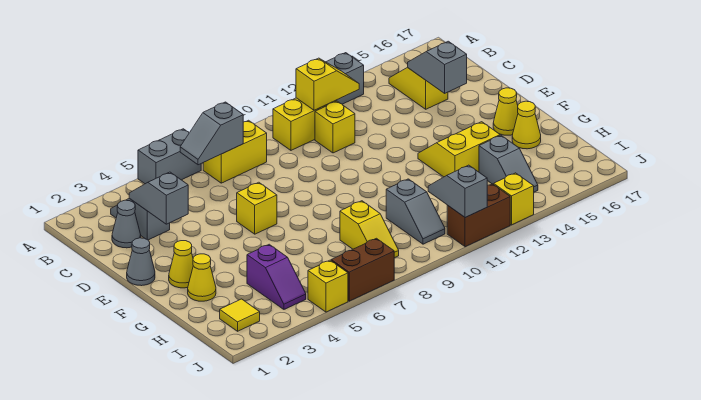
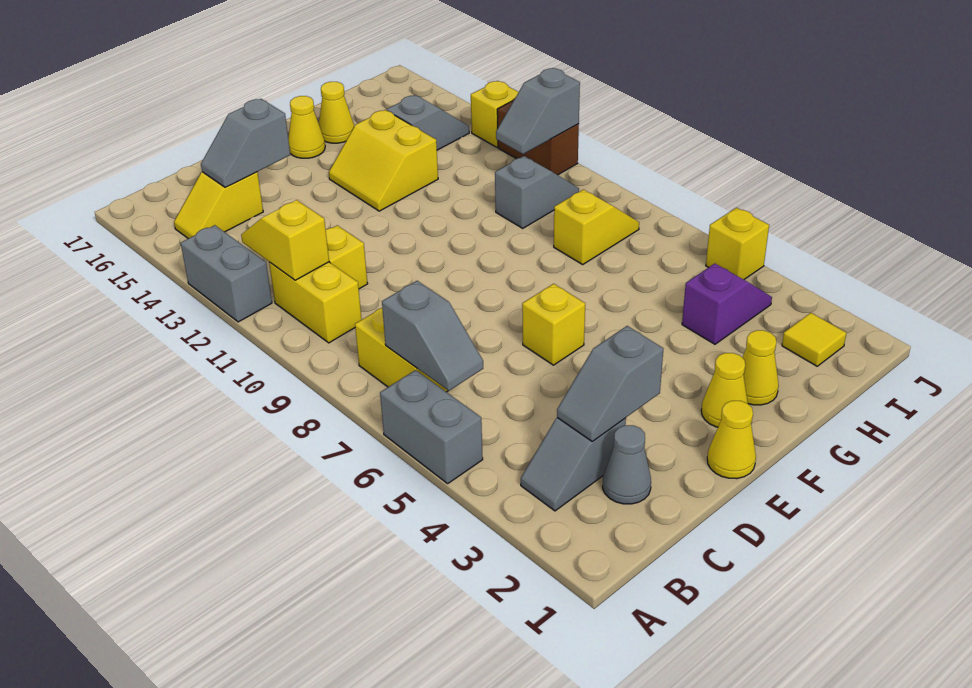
grey cone E1 level 1 -> yellow cone E1 level 1
brown brick J6:J7 level 1 -> none

